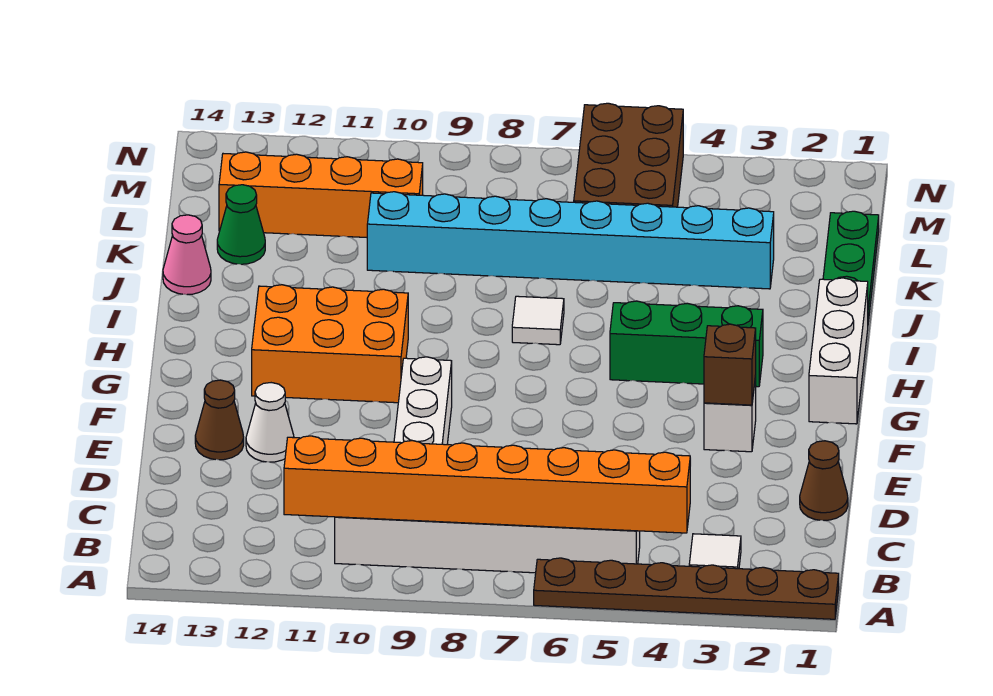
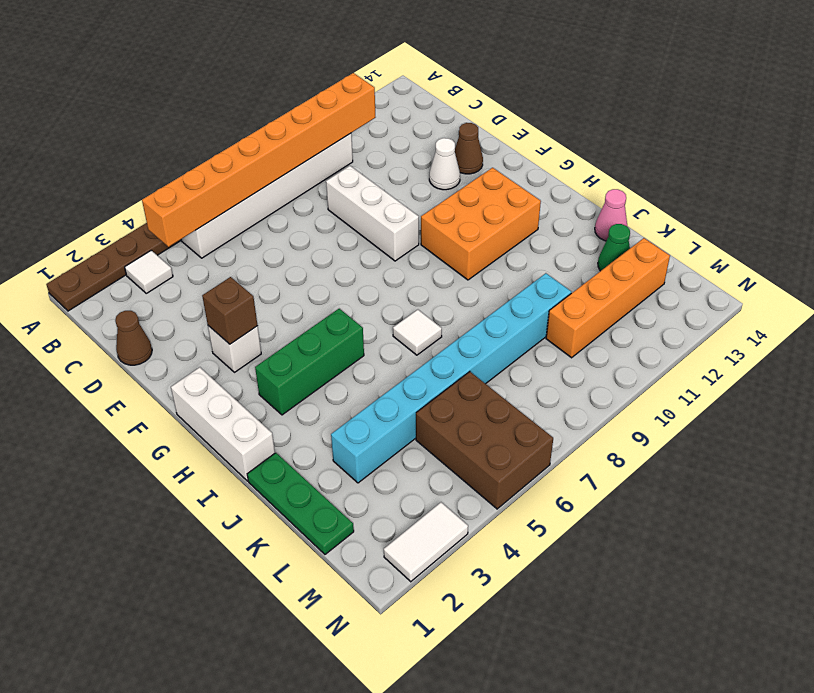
none -> white tile N2:N3 level 1

